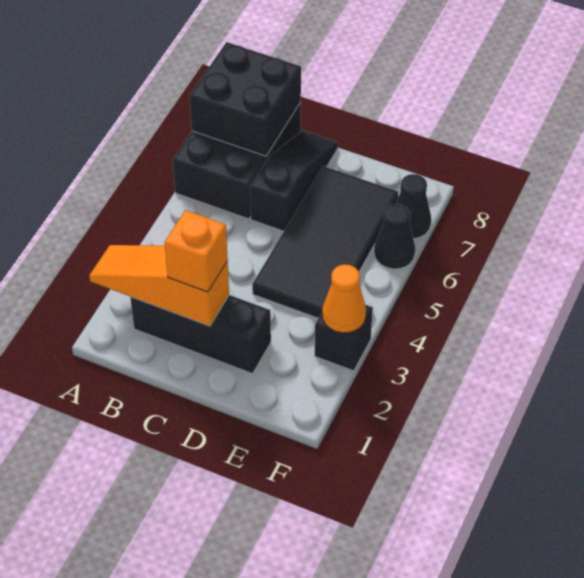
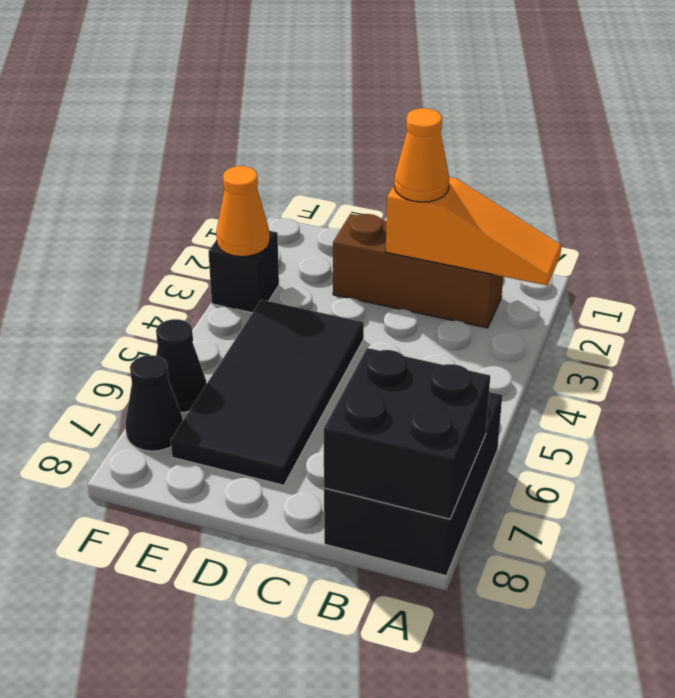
black brick B2:D2 level 1 -> brown brick B2:D2 level 1
orange brick C2 level 3 -> orange cone C2 level 3
black slope C6:C8 level 1 top 6 -> none

